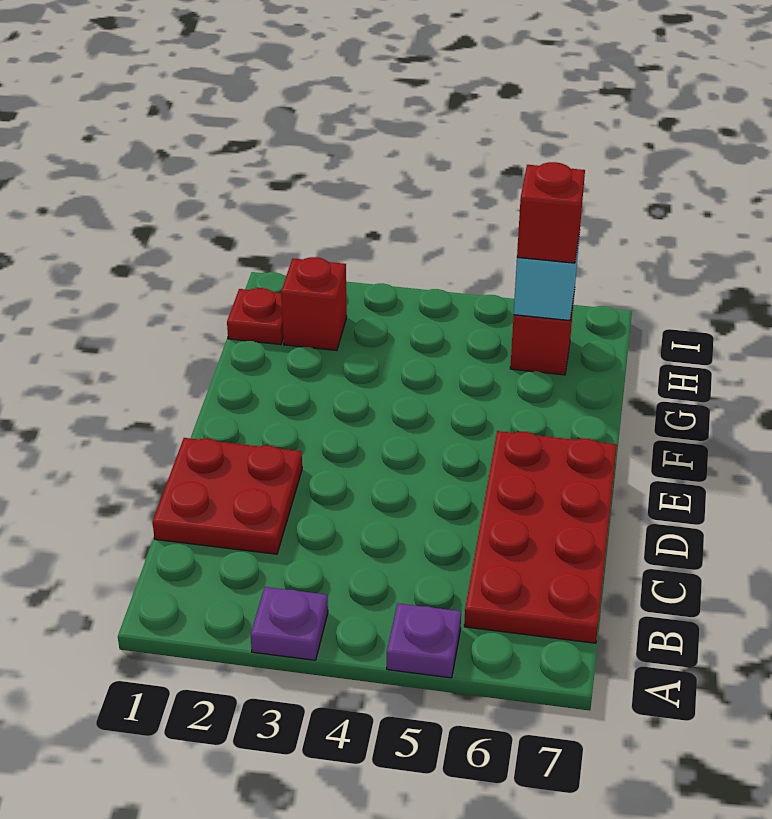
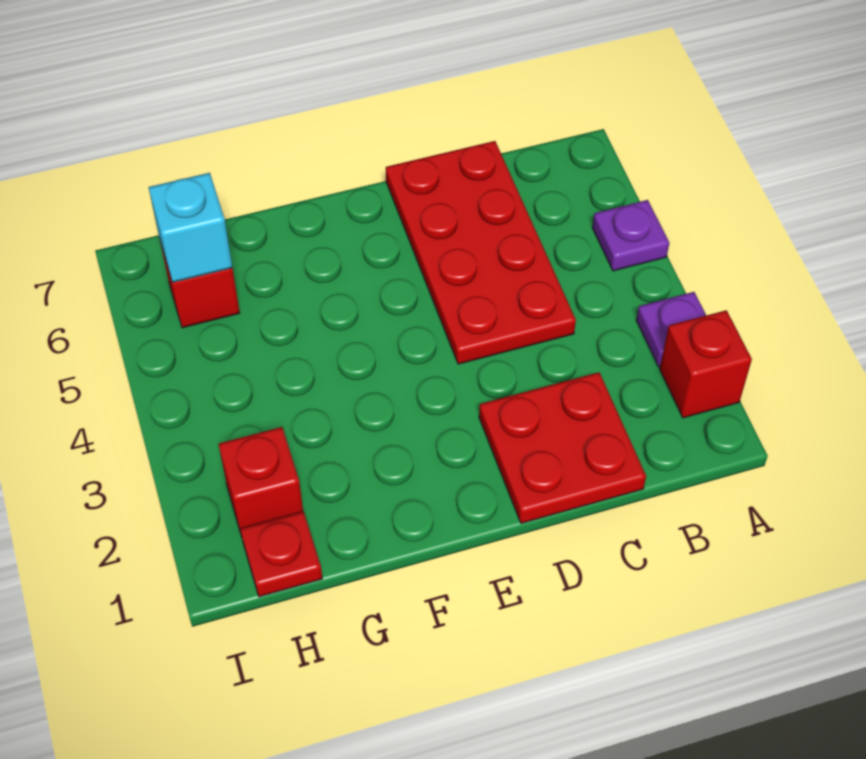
red plate B6:E7 level 1 -> red plate C4:D7 level 1
red brick H6 level 3 -> red brick A2 level 1

